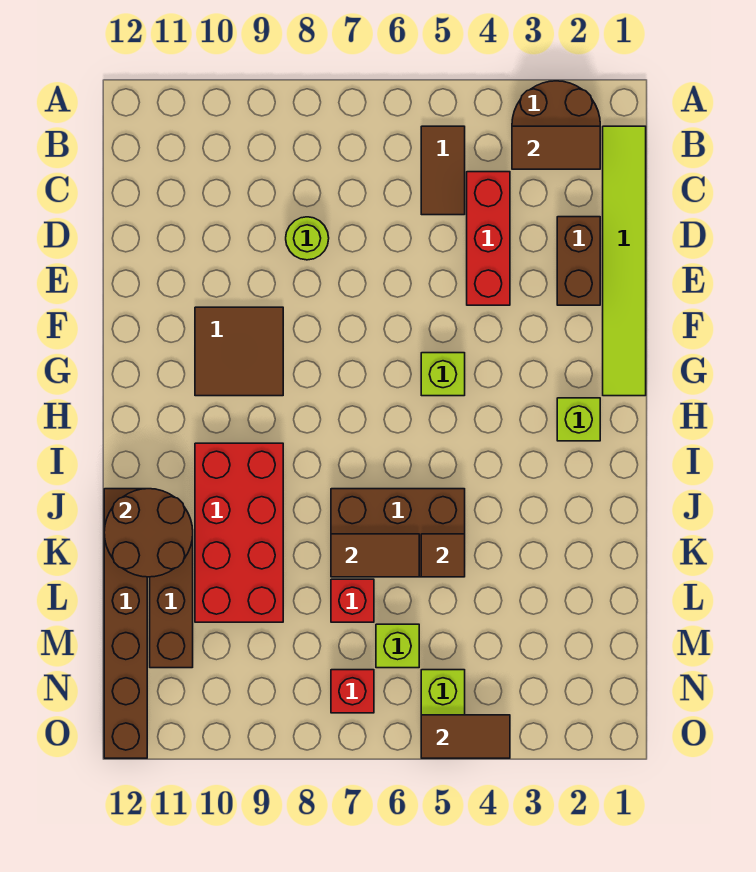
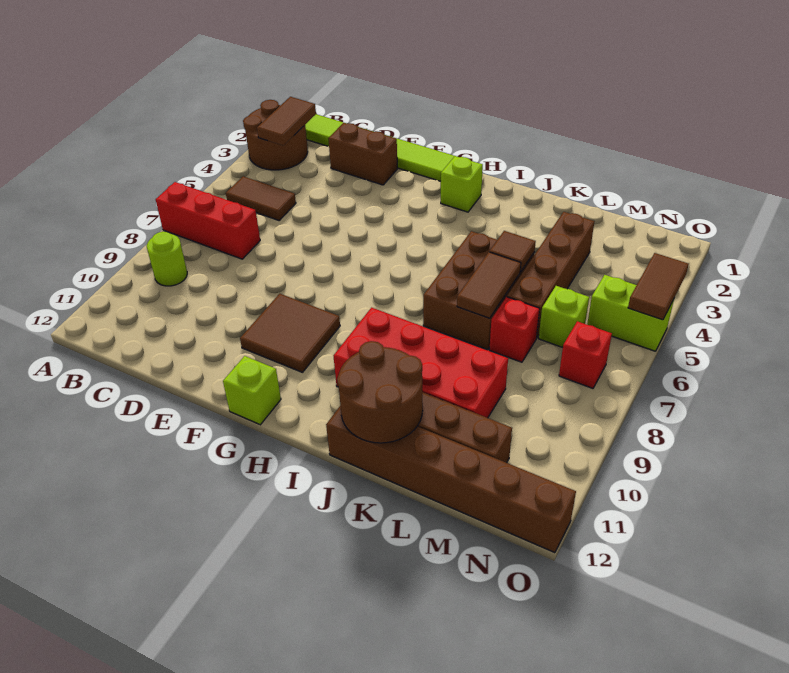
red brick C4:E4 level 1 -> red brick A7:C7 level 1
lime round brick D8 level 1 -> lime round brick B9 level 1
lime brick G5 level 1 -> lime brick G12 level 1
none -> brown brick L3:L6 level 1

